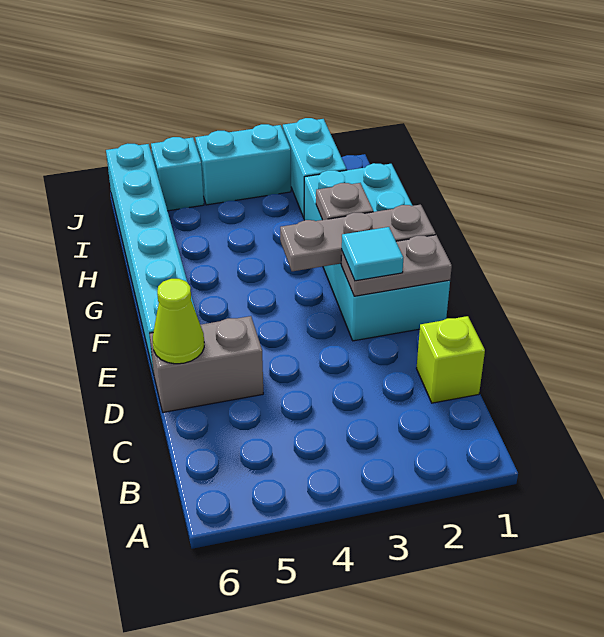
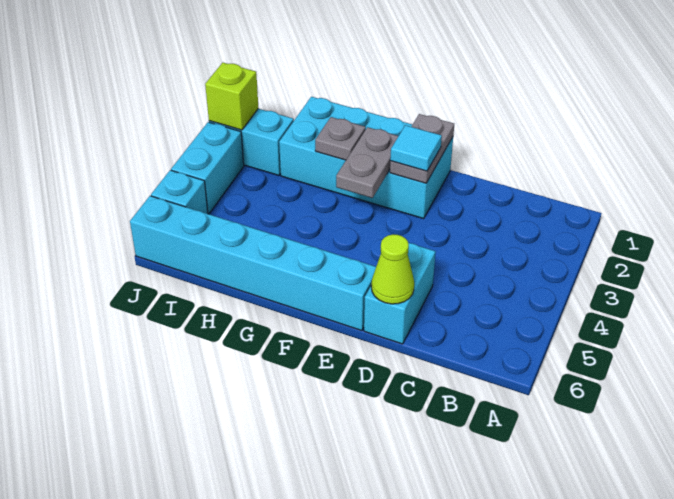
lime brick C1 level 1 -> lime brick J2 level 2
grey brick D5:D6 level 1 -> cyan brick D5:D6 level 1
grey plate F1:F3 level 2 -> grey plate F2:F3 level 2

